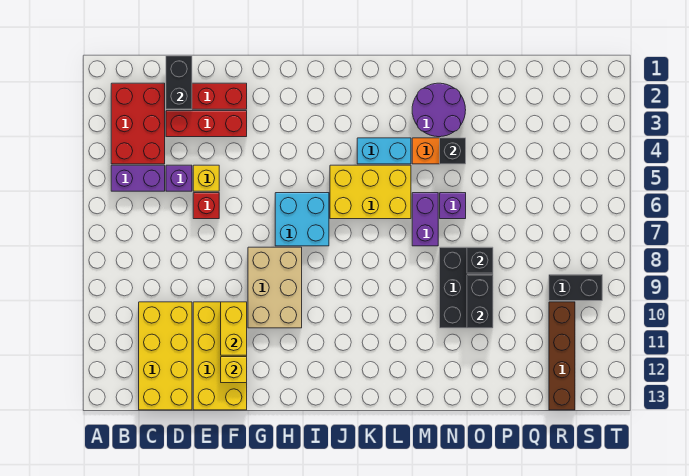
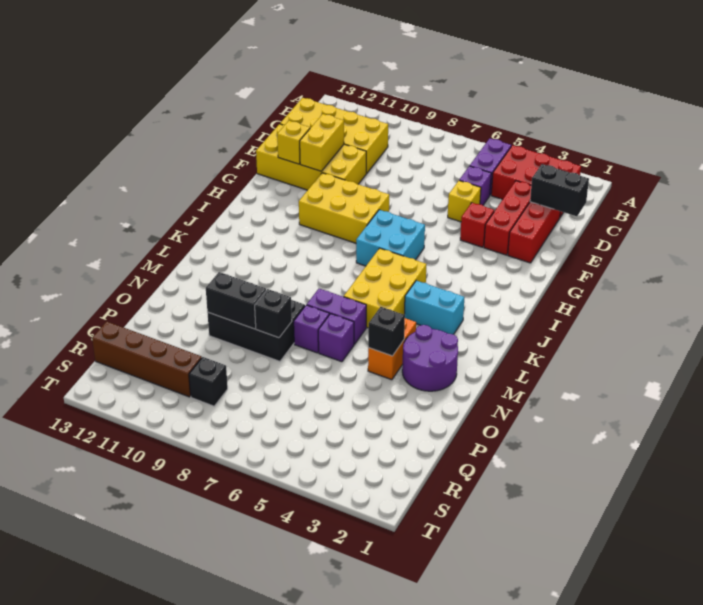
red brick E6 level 1 -> red brick F4 level 1
yellow brick F10:F11 level 2 -> yellow brick E11:F11 level 2
tan brick G8:H10 level 1 -> yellow brick G8:H10 level 1
cyan brick K4:L4 level 1 -> cyan brick K3:K4 level 1
none -> purple brick N7 level 1
black brick R9:S9 level 1 -> black brick R9 level 1

